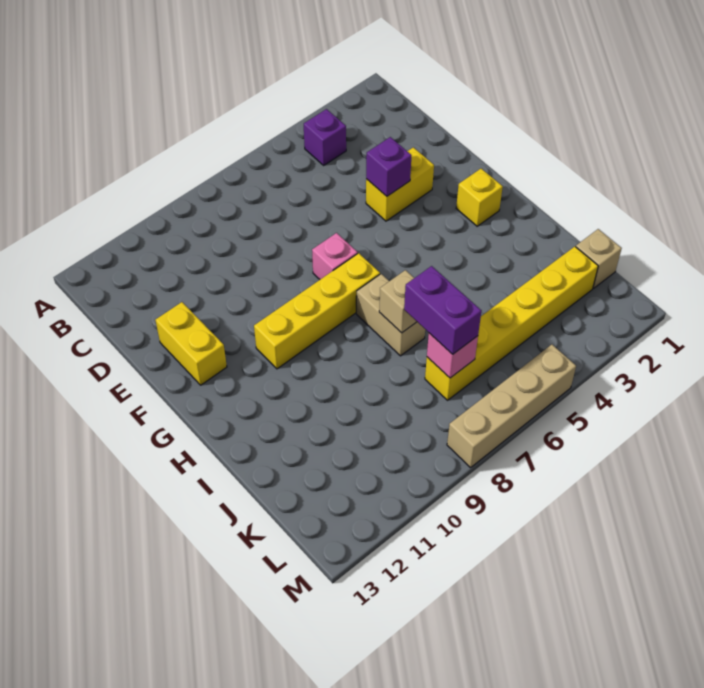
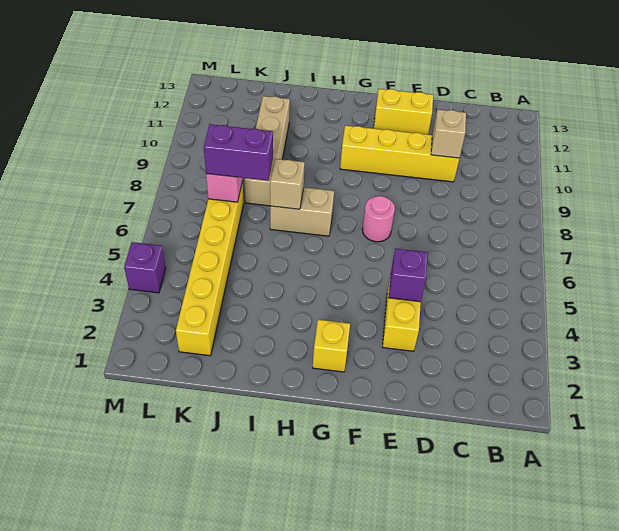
purple brick B4 level 1 -> purple brick M4 level 1
pink brick F7 level 1 -> pink round brick F7 level 1
yellow brick G7:G10 level 1 -> yellow brick D10:G10 level 1
tan brick K1 level 1 -> tan brick D10 level 2
tan brick M5:M8 level 1 -> tan brick J8:J11 level 1

